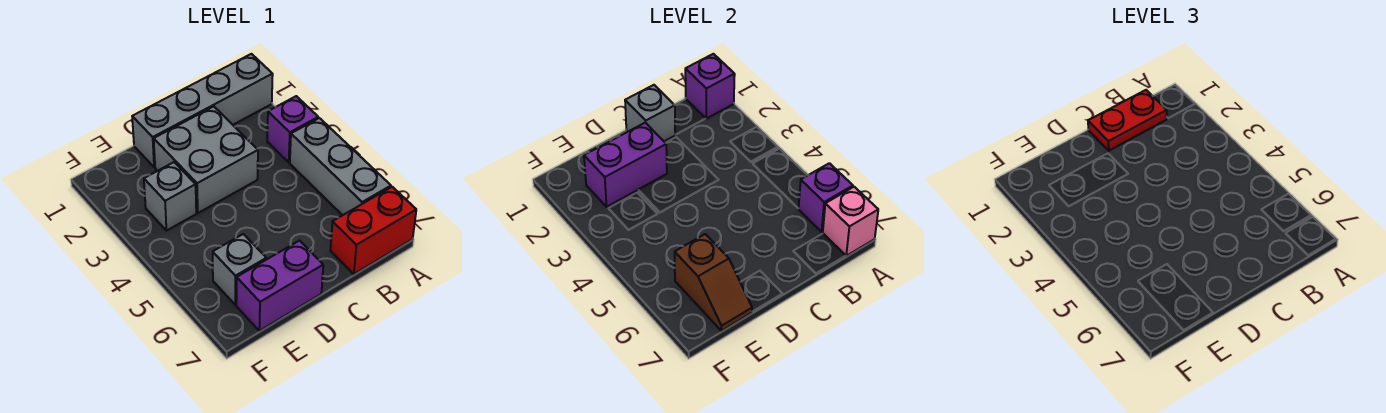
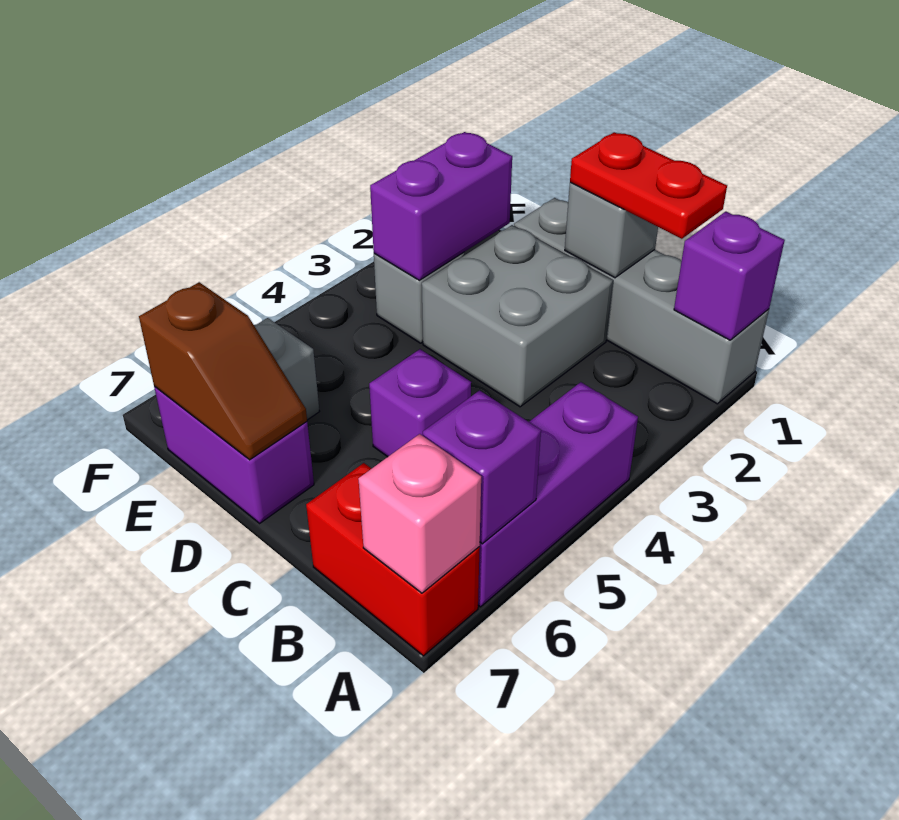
purple brick A3 level 1 -> purple brick C5 level 1
grey brick A4:A6 level 1 -> purple brick A4:A6 level 1
purple brick D2:E2 level 2 -> purple brick E2:E3 level 2
brown slope E6:E7 level 2 top 6 -> brown slope D7:E7 level 2 top E

